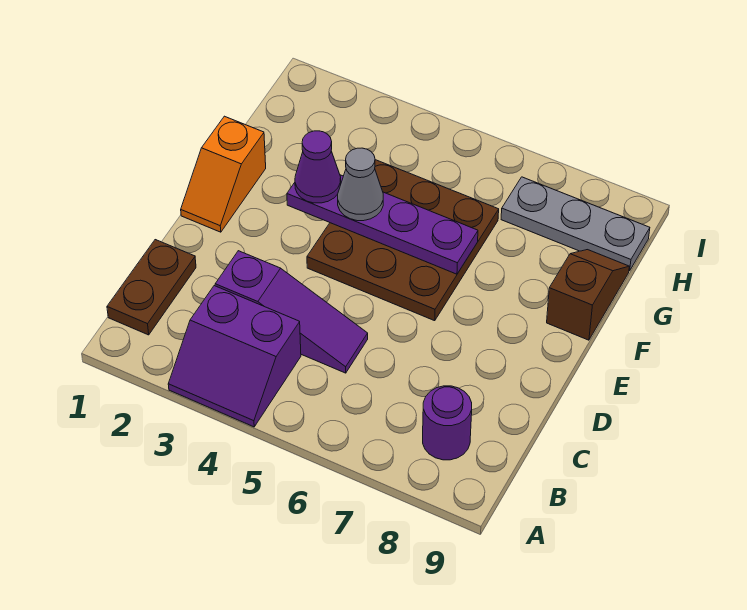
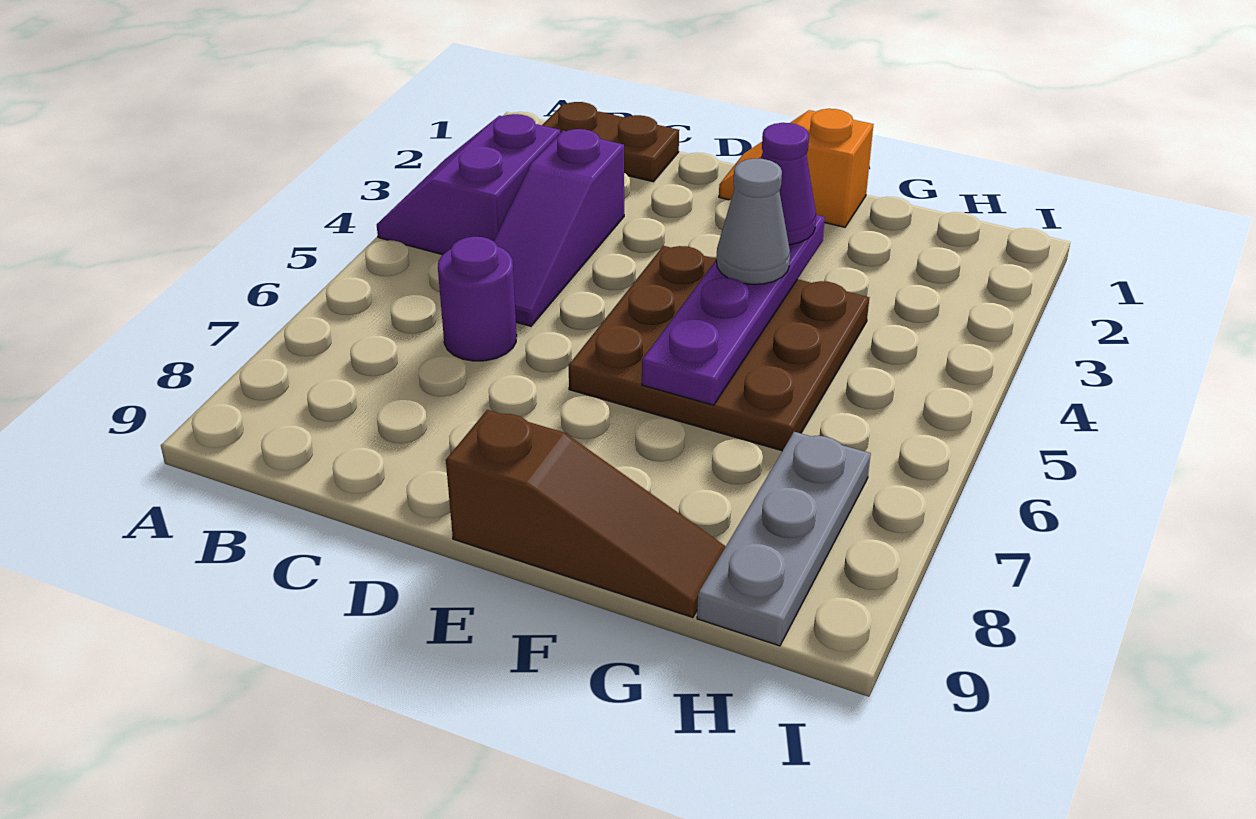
purple round brick B8 level 1 -> purple round brick C6 level 1
brown slope F9:G9 level 1 top F -> brown slope E9:G9 level 1 top E

